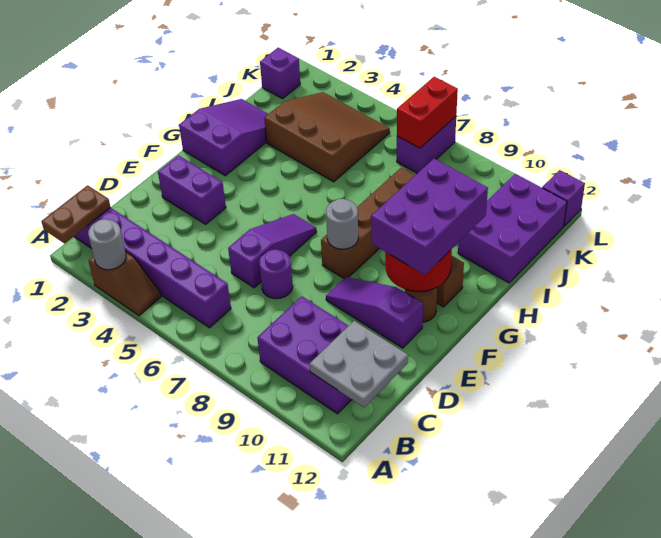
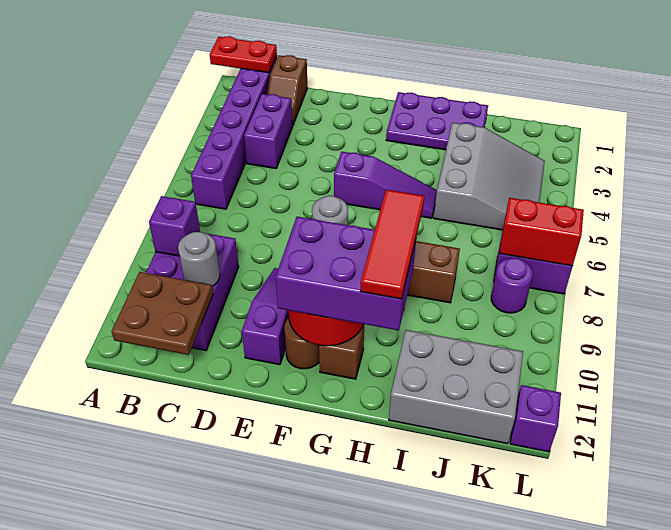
brown plate A1:B1 level 2 -> red plate A1:B1 level 2
brown slope A3:A4 level 1 top 3 -> brown slope C1:C2 level 1 top 1
grey round brick A3 level 2 -> grey round brick C10 level 2
grey plate B11:C12 level 2 -> brown plate B11:C12 level 2
purple slope D6:F6 level 1 top D -> purple slope F5:H5 level 1 top F
purple round brick D7 level 1 -> purple round brick K8 level 1
purple brick E2:E3 level 1 -> purple brick C3:C4 level 1
purple slope G1:I2 level 1 top G -> purple plate G1:I2 level 1
none -> red tile H9:H11 level 4
brown slope I3:K5 level 1 top I -> grey slope I3:K5 level 1 top I
purple brick I11:K12 level 1 -> grey brick I11:K12 level 1
purple brick K1 level 1 -> purple brick B9 level 2

